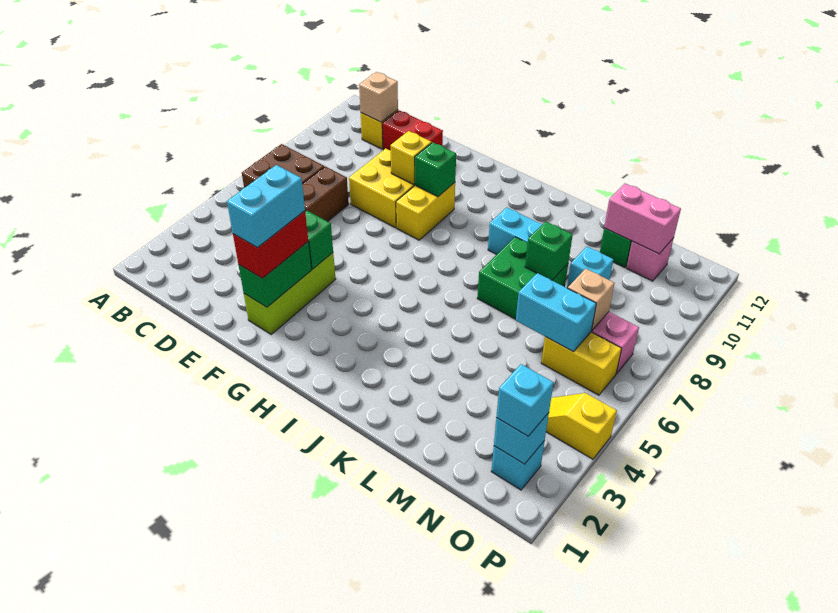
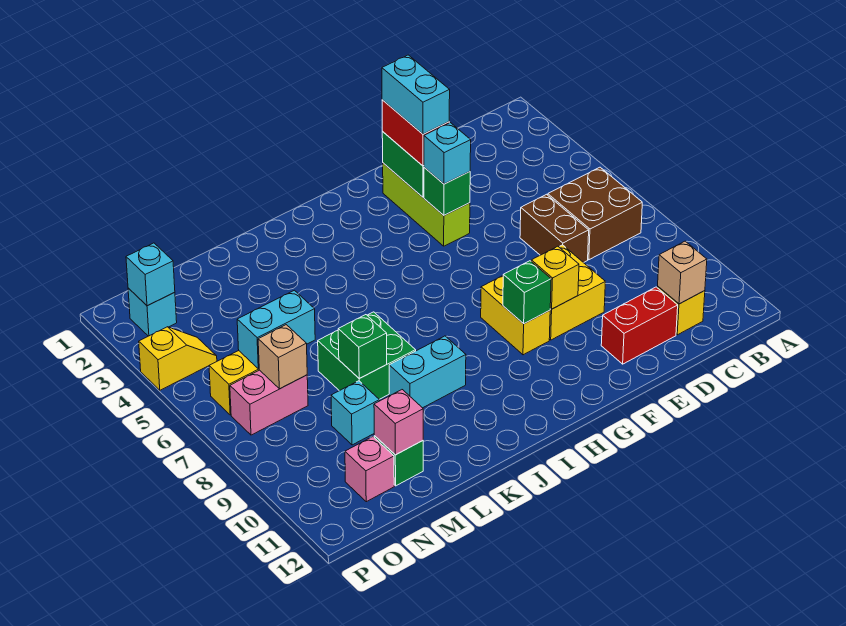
pink brick M11:N11 level 2 -> pink brick M11 level 2
cyan brick O2 level 3 -> cyan brick F4 level 3

